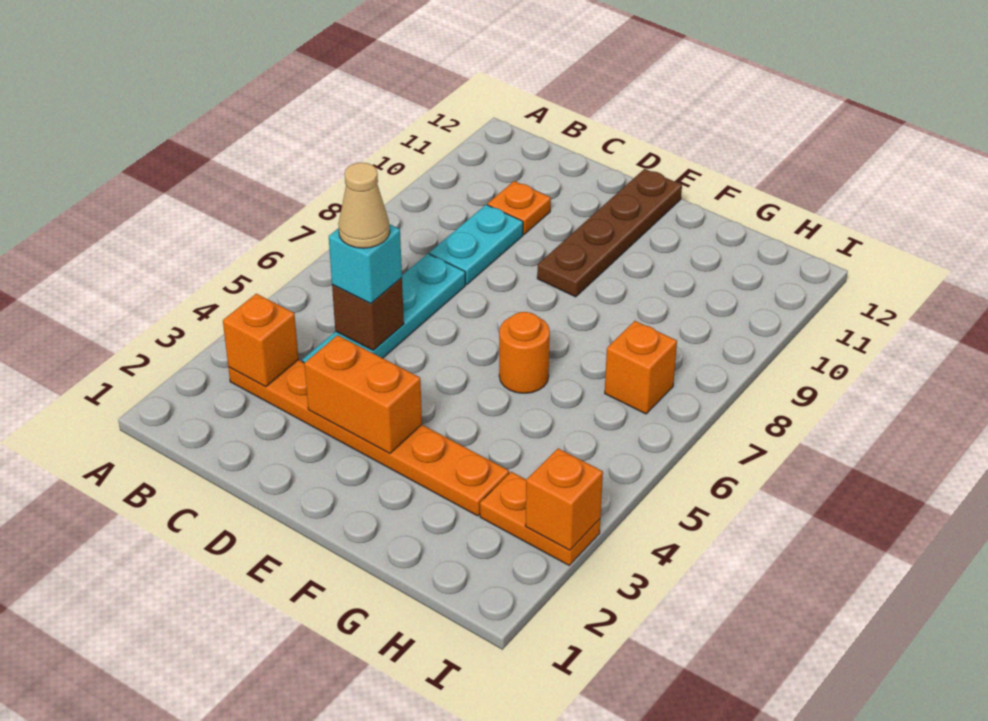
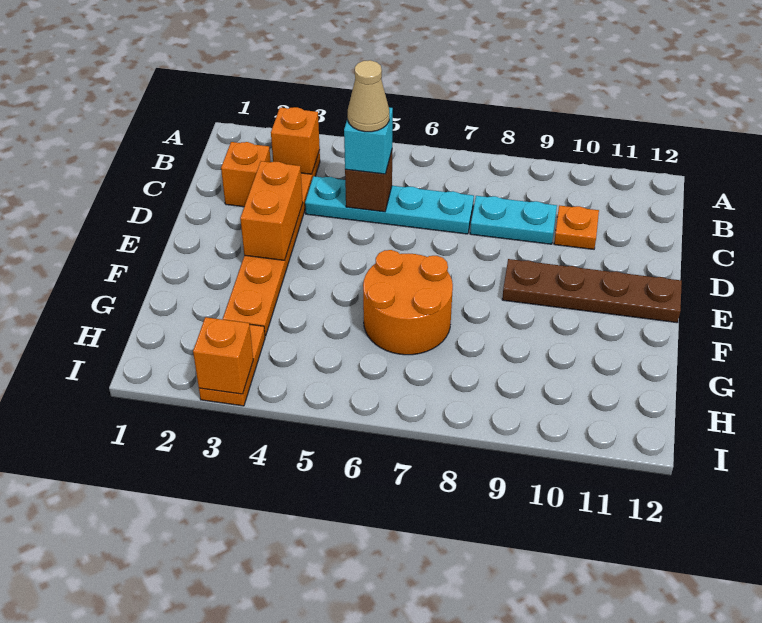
orange round brick F6 level 1 -> orange round brick F6:G7 level 1
orange brick H7 level 1 -> orange brick C2 level 1

